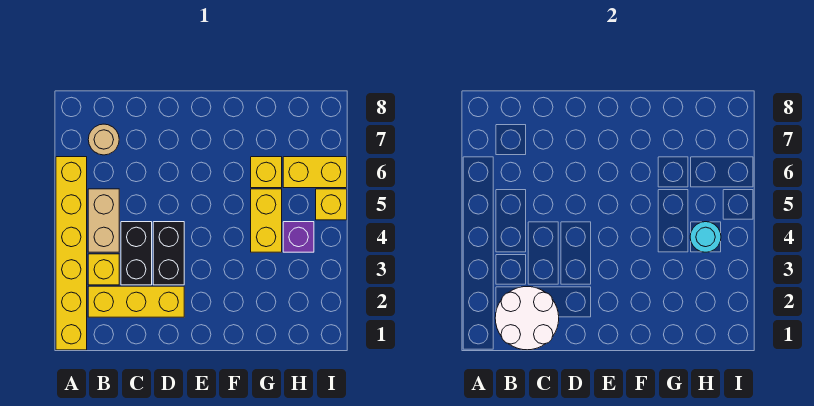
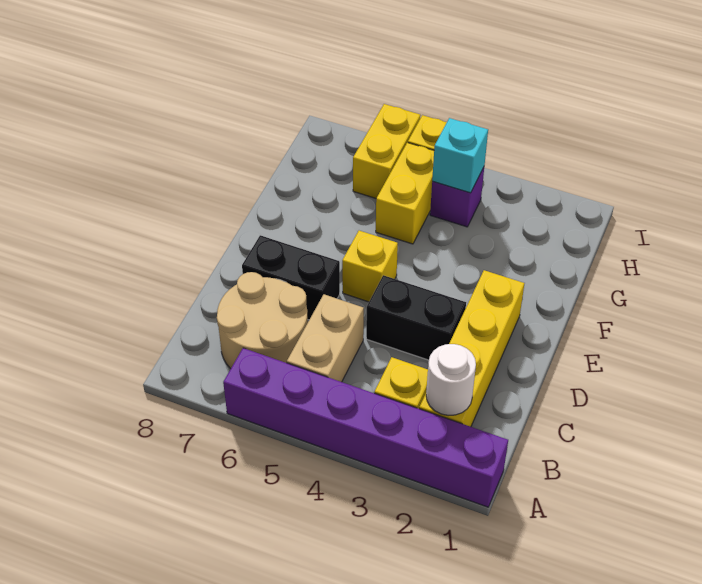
yellow brick A1:A6 level 1 -> purple brick A1:A6 level 1
white round brick B1:C2 level 2 -> white round brick B2 level 2
yellow brick B2:D2 level 1 -> yellow brick B2:E2 level 1
tan brick B4:B5 level 1 -> tan brick B5:C5 level 1
tan round brick B7 level 1 -> tan round brick B6:C7 level 1
black brick C3:C4 level 1 -> black brick D6:D7 level 1
yellow brick G4:G5 level 1 -> yellow brick G5:H5 level 1
yellow brick G6 level 1 -> yellow brick E5 level 1
cyan round brick H4 level 2 -> cyan brick H4 level 2

